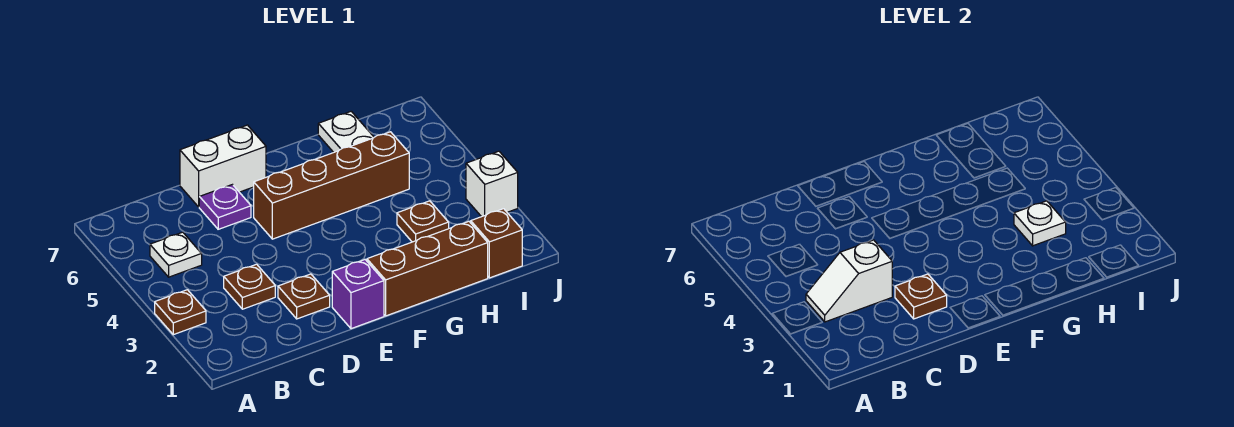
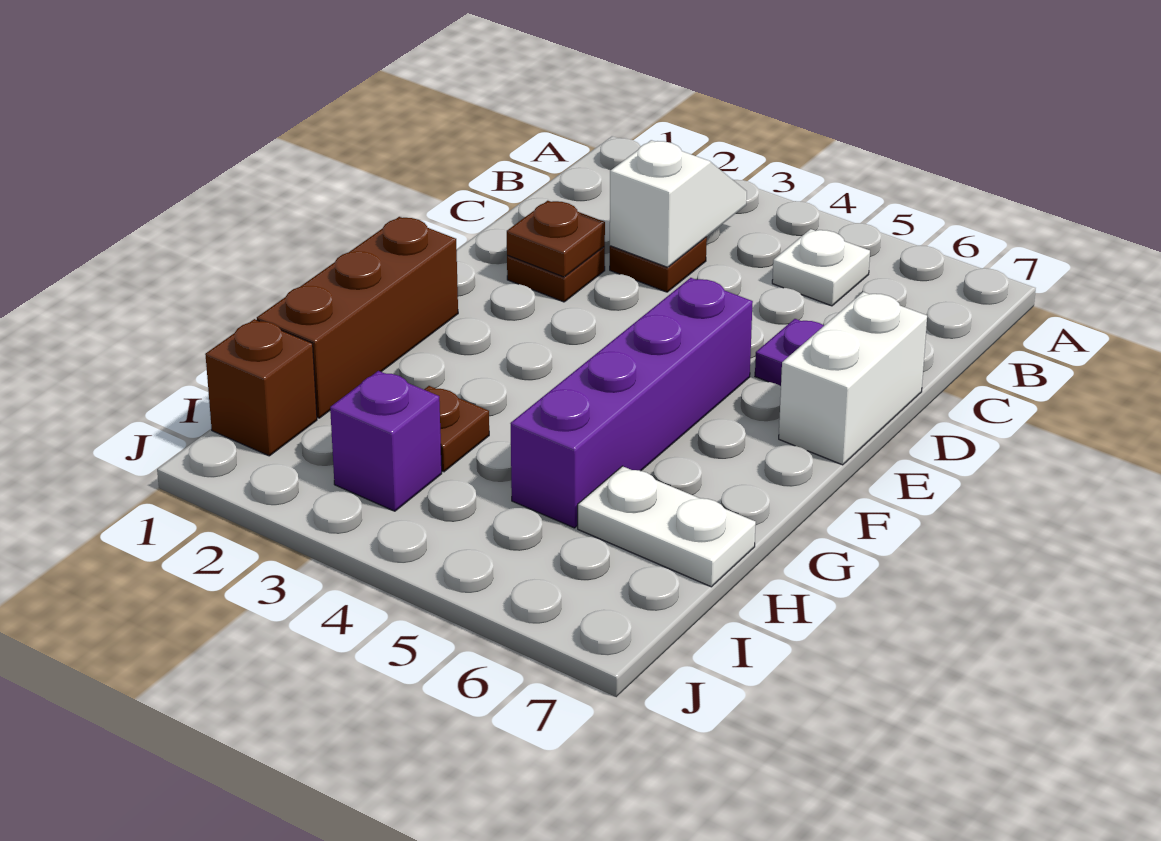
brown plate A3 level 1 -> none
purple brick E1 level 1 -> purple brick I3 level 1
brown brick E5:H5 level 1 -> purple brick E5:H5 level 1
white plate H3 level 2 -> none
white brick J3 level 1 -> none

